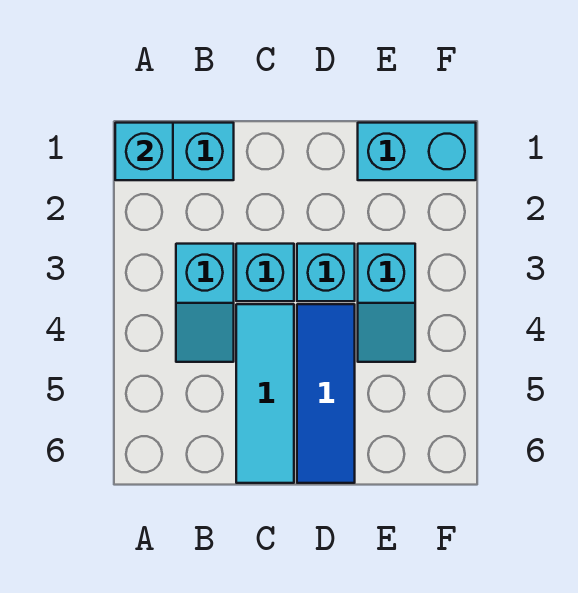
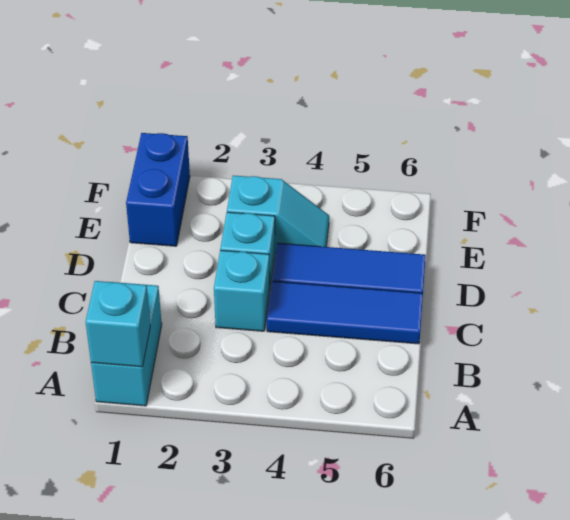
cyan slope B3:B4 level 1 top 3 -> none
cyan tile C4:C6 level 1 -> blue tile C4:C6 level 1
cyan brick E1:F1 level 1 -> blue brick E1:F1 level 1

